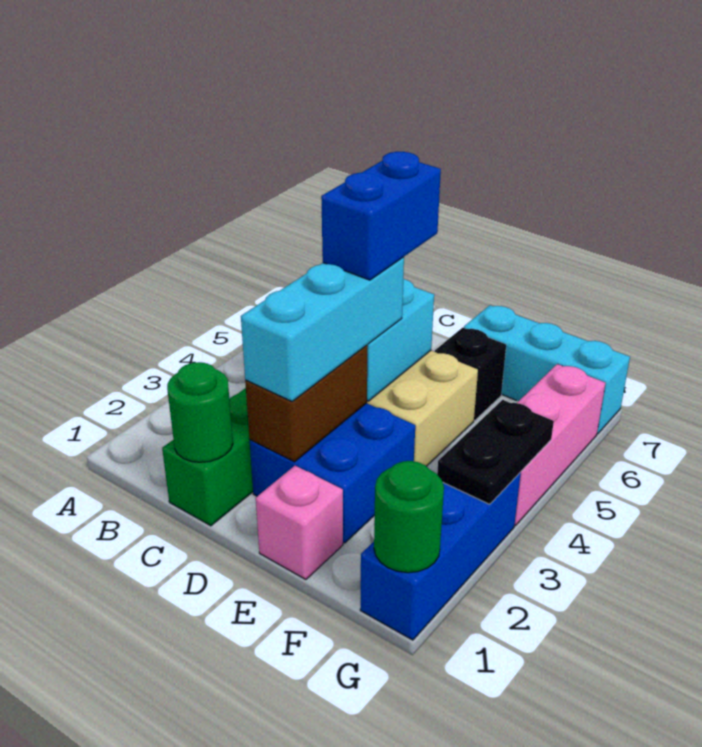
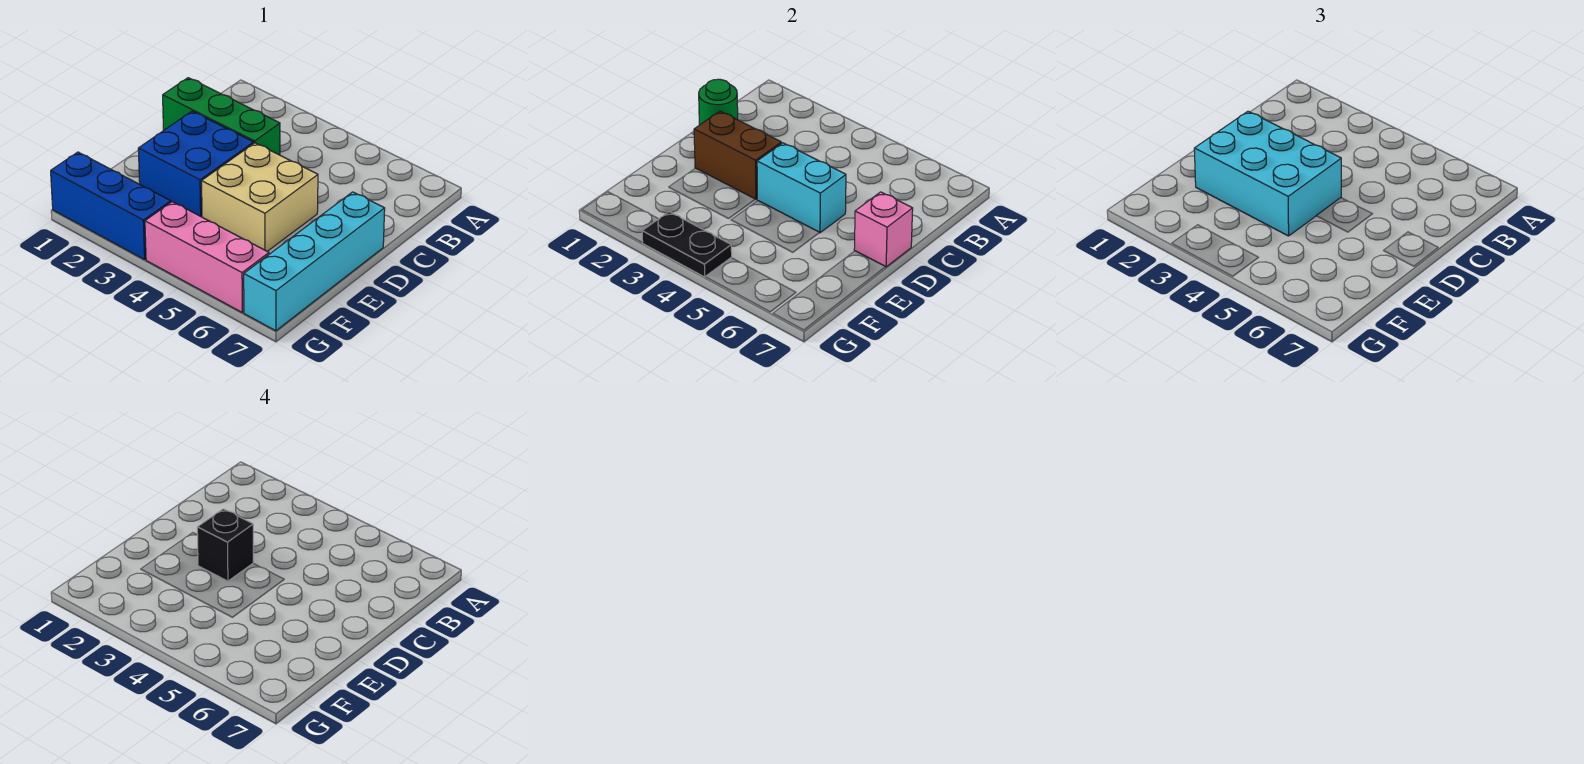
cyan brick D2:D4 level 3 -> cyan brick D2:E4 level 3
blue brick D4:D5 level 4 -> none
pink brick E1 level 1 -> pink brick D7 level 2
black brick E6 level 1 -> black brick D3 level 4
cyan brick E7:G7 level 1 -> cyan brick D7:G7 level 1
green round brick G1 level 2 -> none

